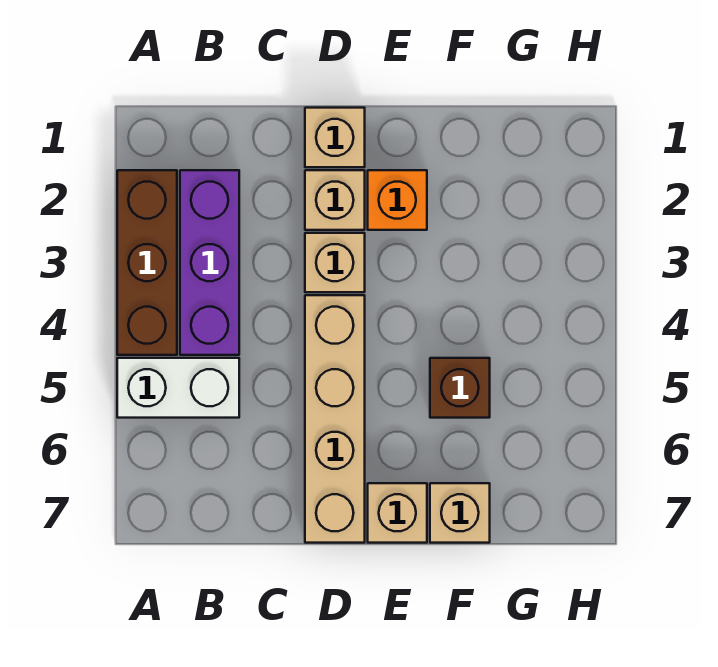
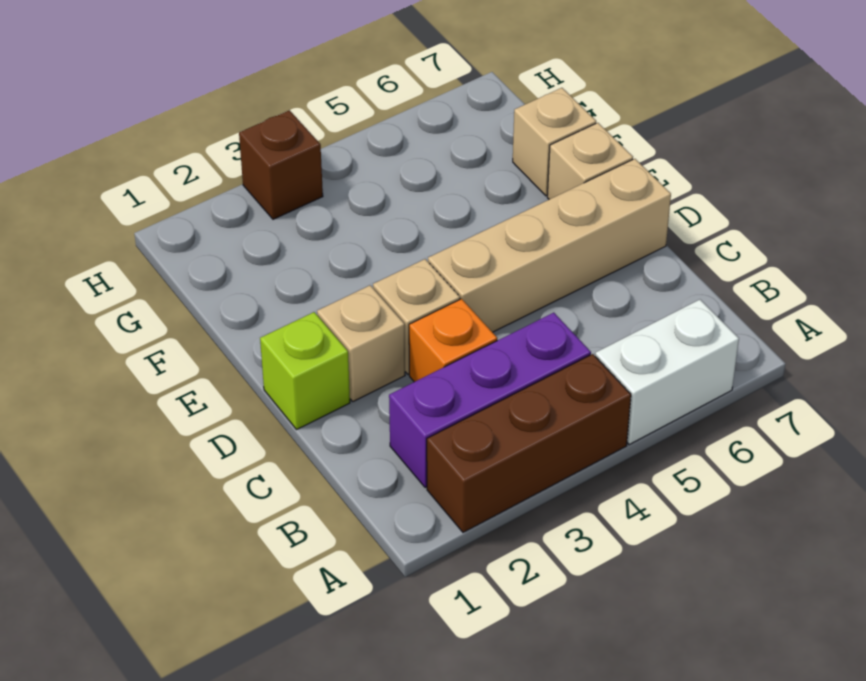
white brick A5:B5 level 1 -> white brick A5:A6 level 1
tan brick D1 level 1 -> lime brick D1 level 1
orange brick E2 level 1 -> orange brick C3 level 1
brown brick F5 level 1 -> brown brick H3 level 1

